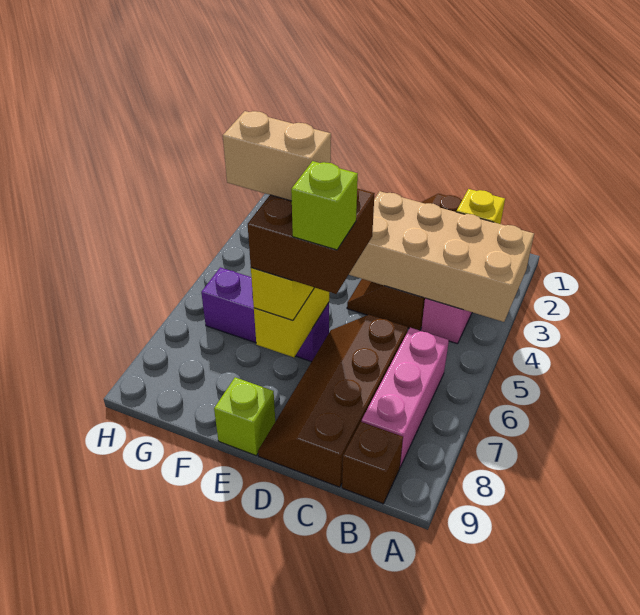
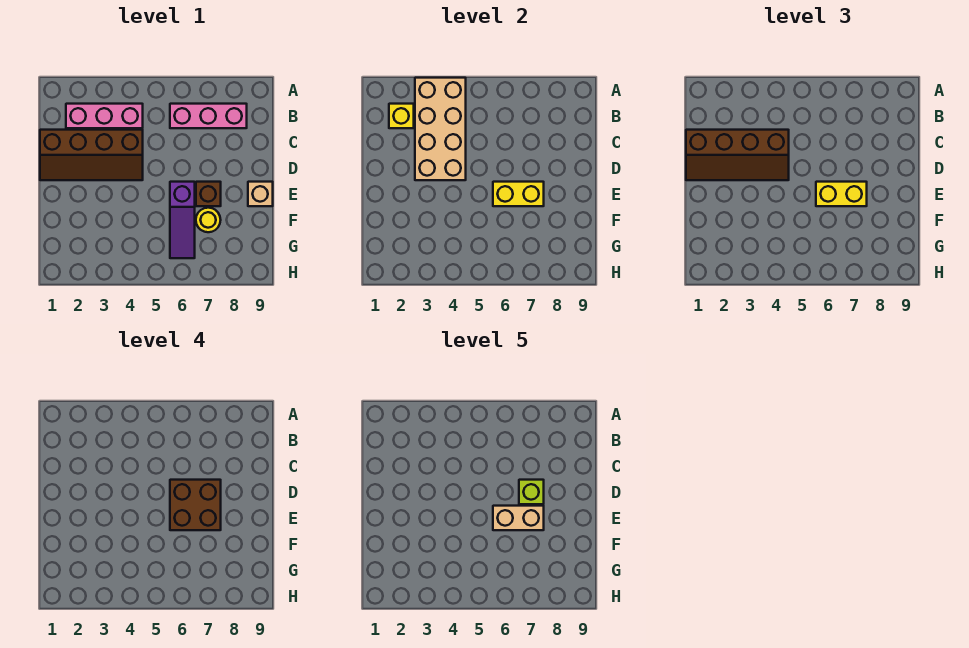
brown brick B9 level 1 -> brown brick E7 level 1
brown slope C6:D9 level 1 top C -> brown slope C1:D4 level 3 top C
purple brick E6:G6 level 1 -> purple slope E6:G6 level 1 top E
tan brick E6:F6 level 5 -> tan brick E6:E7 level 5
lime brick E9 level 1 -> tan brick E9 level 1
none -> yellow round brick F7 level 1

